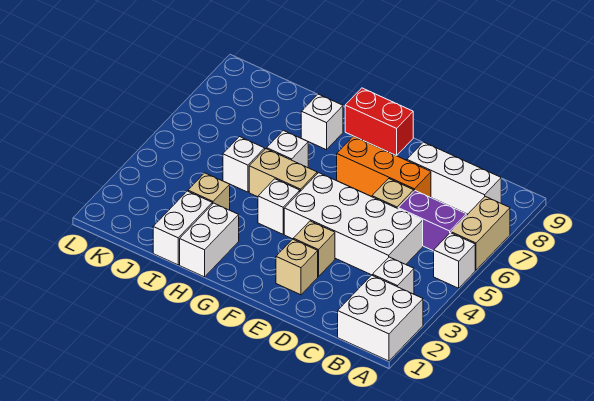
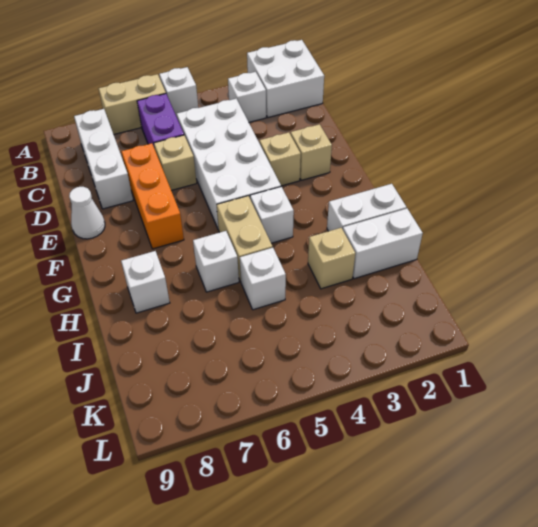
none -> white cone E9 level 1
red brick F9:G9 level 1 -> none

